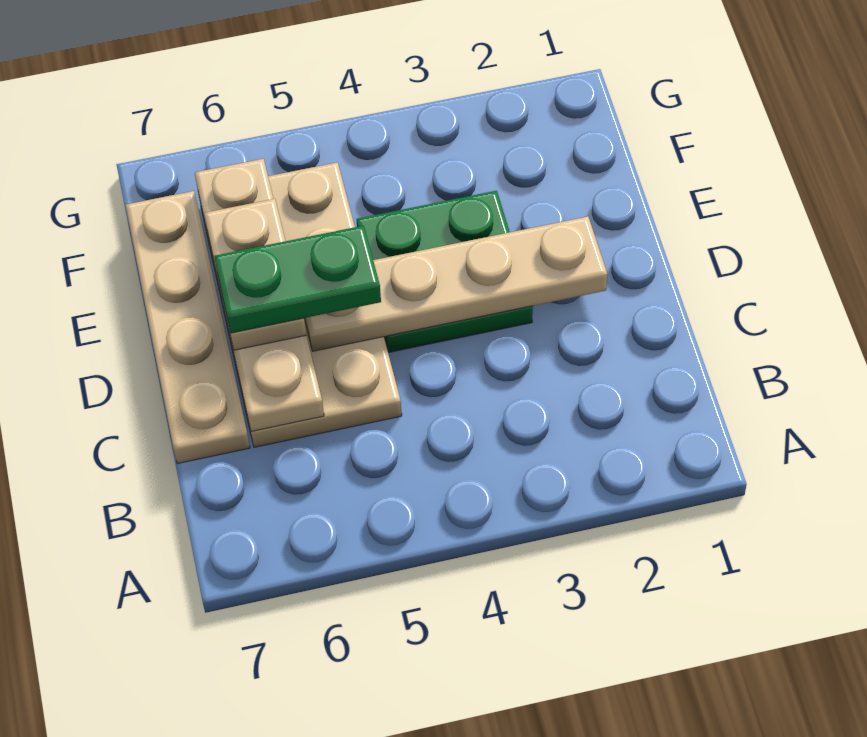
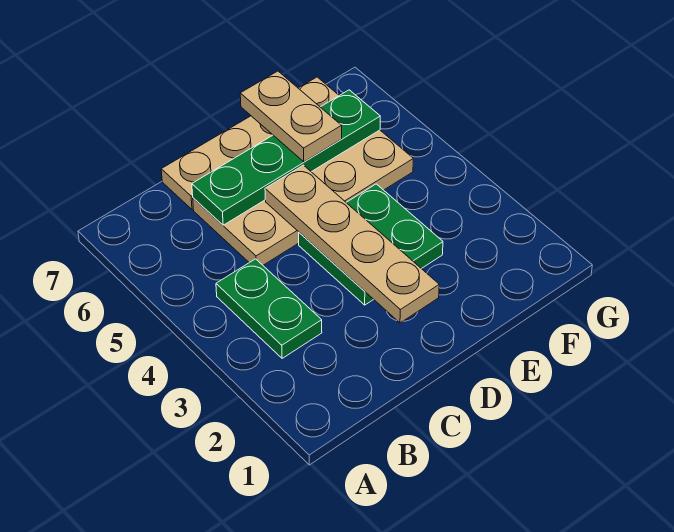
tan plate C6:F6 level 2 -> green plate C6:F6 level 2
green plate D5:D6 level 4 -> green plate B3:B4 level 1
tan plate D6:E6 level 3 -> tan plate E6:E7 level 3

